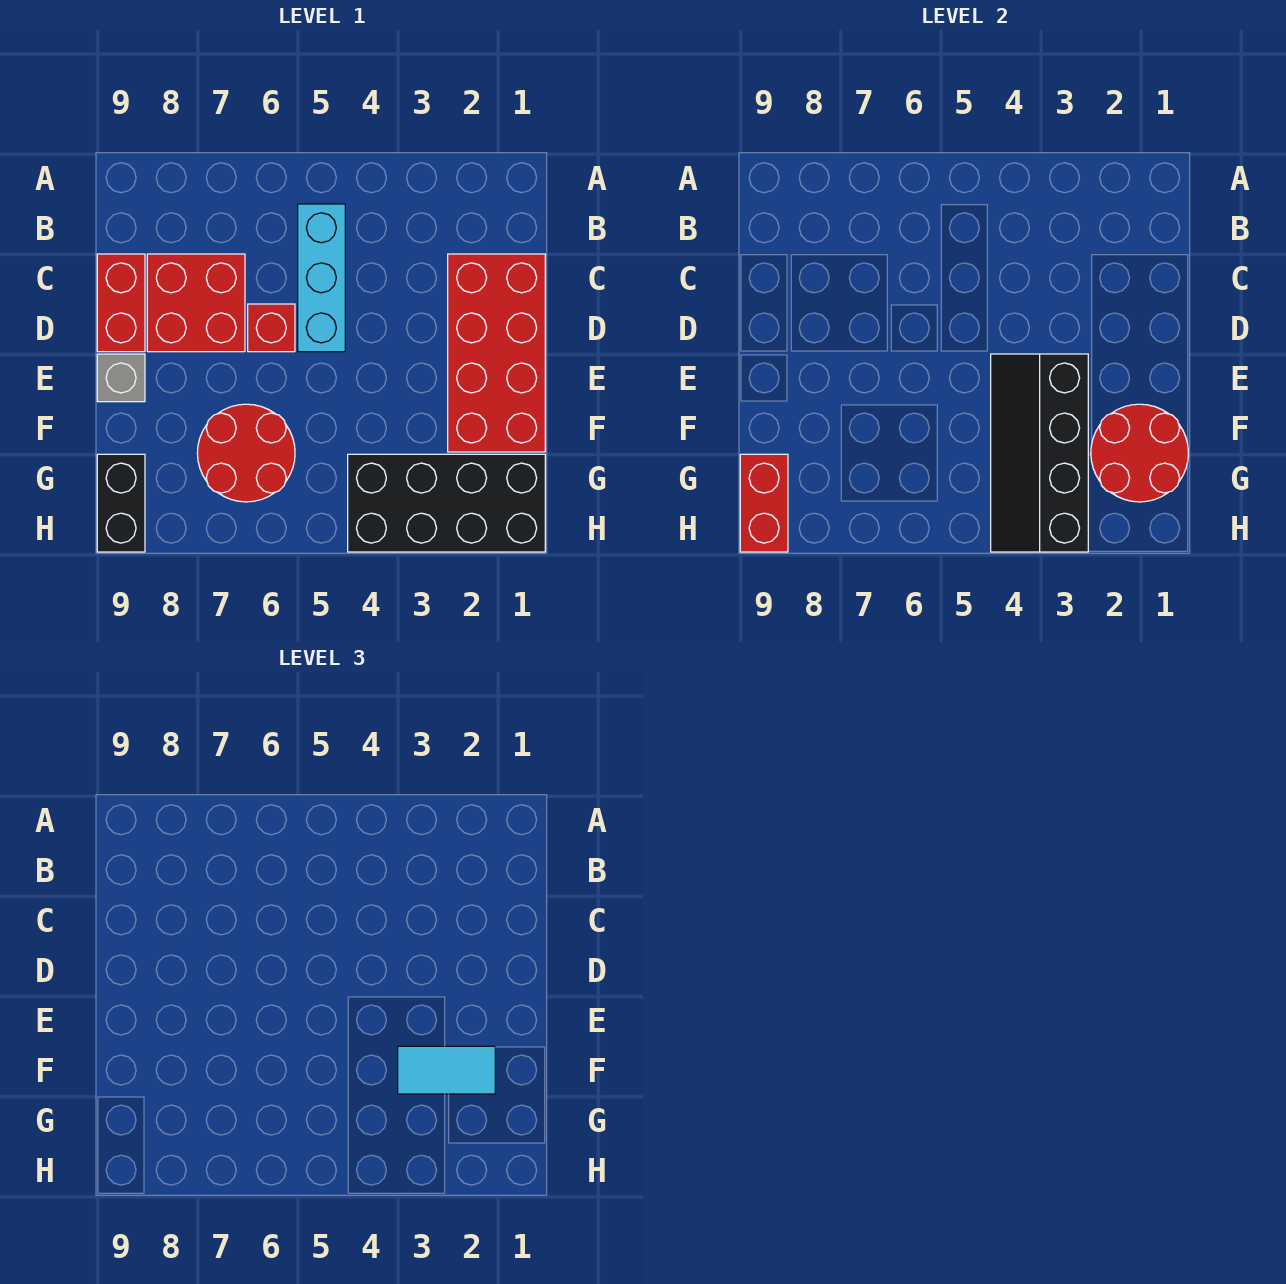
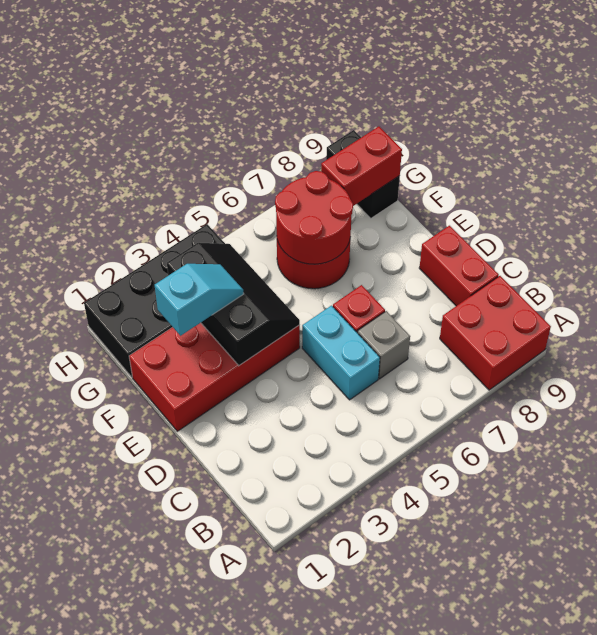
cyan brick B5:D5 level 1 -> cyan brick C5:D5 level 1
red brick C1:F2 level 1 -> red brick E1:F4 level 1
red brick C7:D8 level 1 -> red brick A8:B9 level 1
black slope E3:H4 level 2 top 3 -> black slope E3:G4 level 2 top 3
grey brick E9 level 1 -> grey brick C6 level 1
red round brick F1:G2 level 2 -> red round brick F6:G7 level 2
cyan tile F2:F3 level 3 -> cyan slope F2:F3 level 3 top 2
red brick G9:H9 level 2 -> red brick G8:G9 level 2

